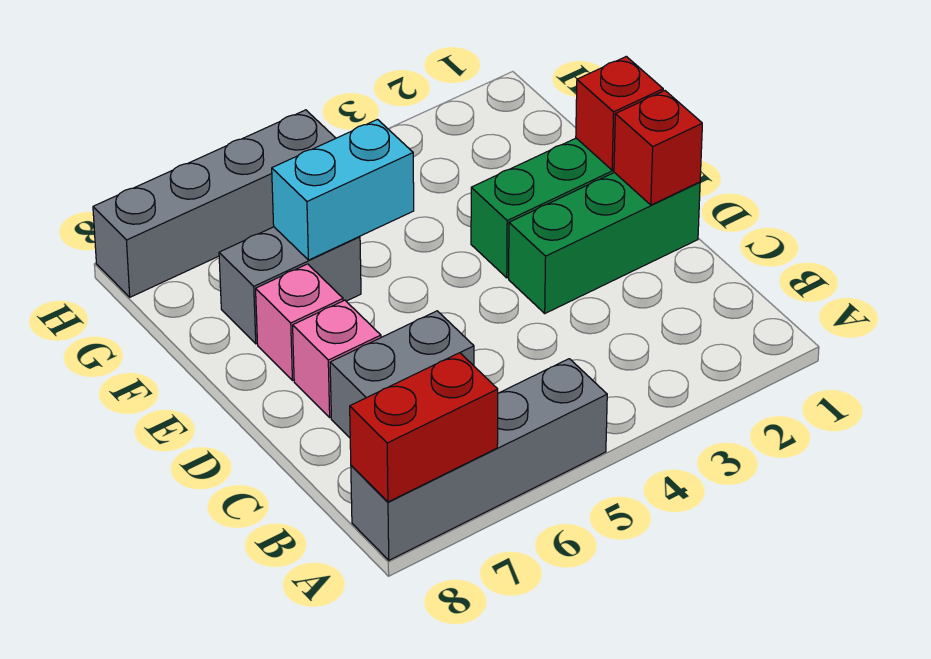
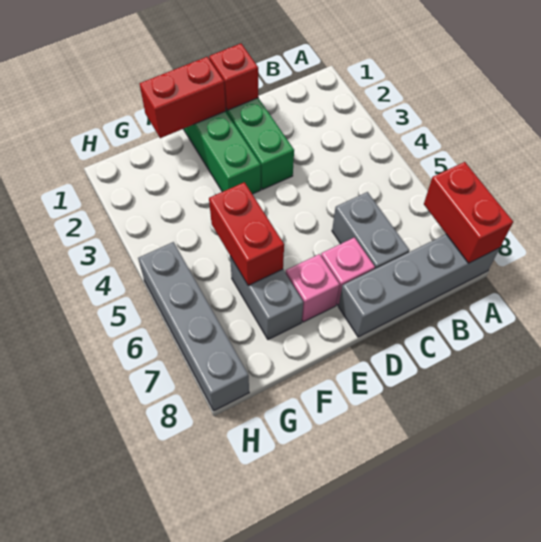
grey brick A5:A8 level 1 -> grey brick A8:D8 level 1
red brick E1 level 2 -> red brick E1:F1 level 2
cyan brick F5:F6 level 2 -> red brick F5:F6 level 2

